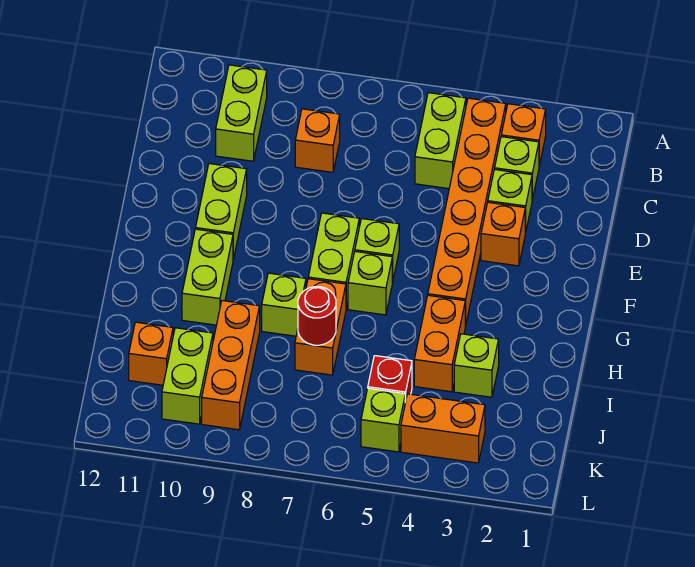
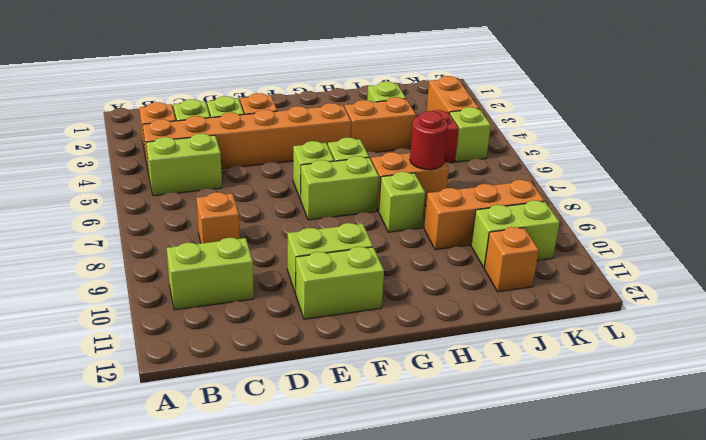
lime brick G10:H10 level 1 -> lime brick E11:F11 level 1

